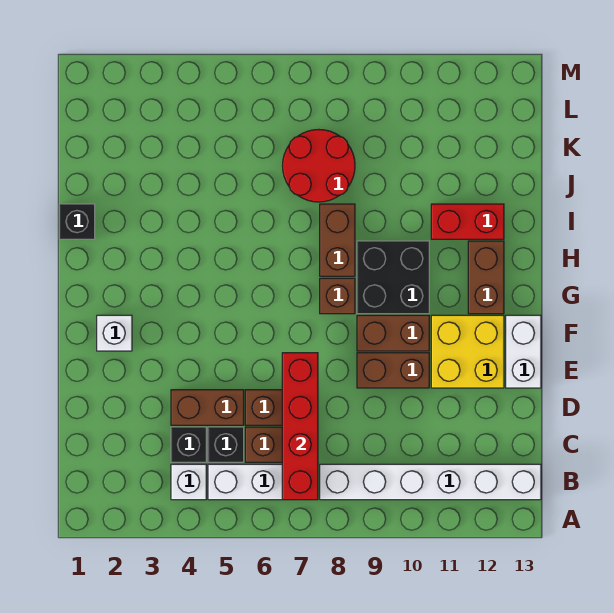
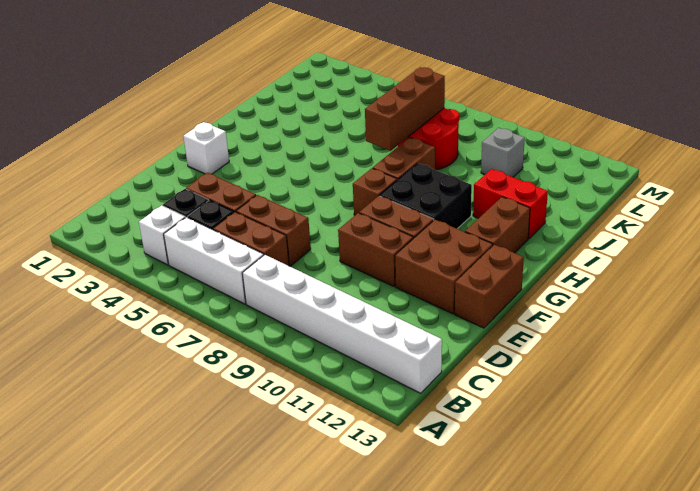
red brick B7:E7 level 2 -> none
yellow brick E11:F12 level 1 -> brown brick E11:F12 level 1
white brick E13:F13 level 1 -> brown brick E13:F13 level 1
black brick I1 level 1 -> none
none -> brown brick I7:K7 level 2
none -> grey brick K10 level 1

